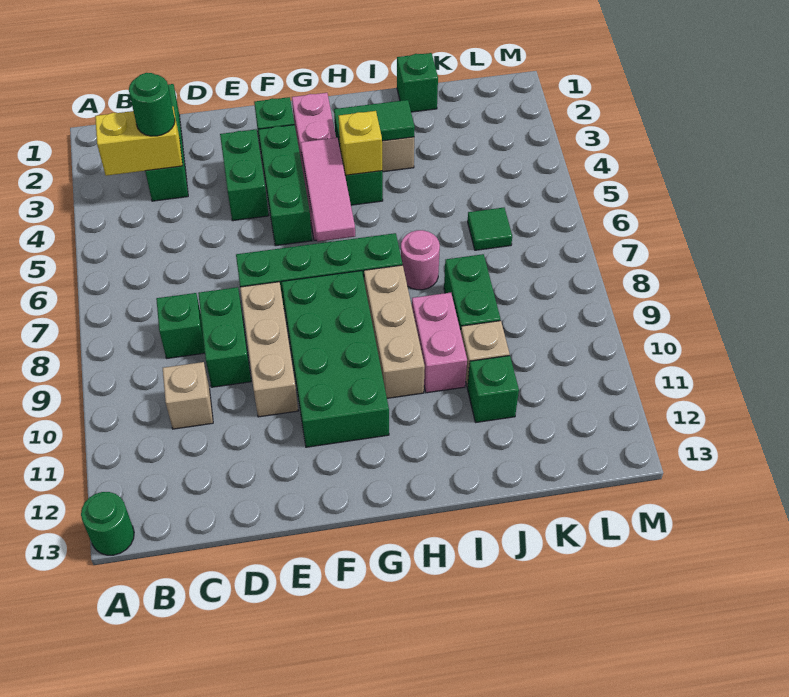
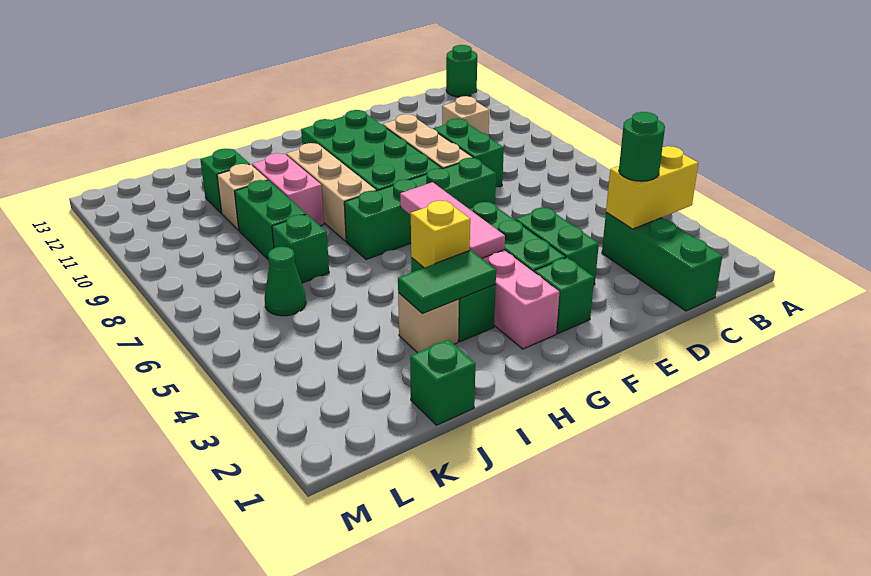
green brick C8 level 1 -> green brick J7 level 1
pink round brick I7 level 1 -> none
green tile K6 level 1 -> green cone K6 level 1

